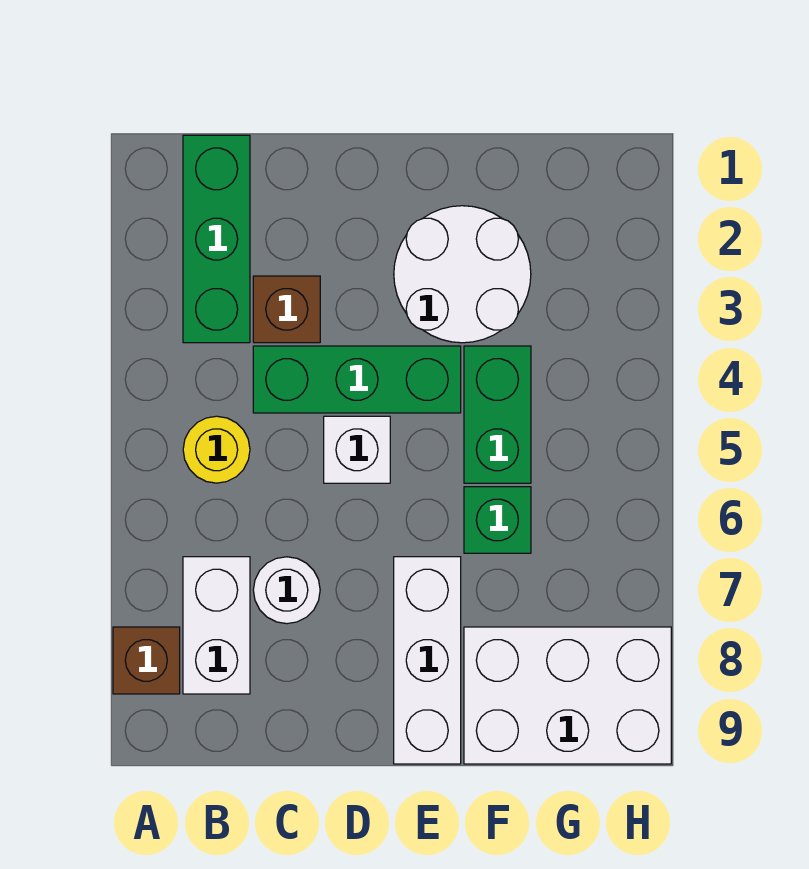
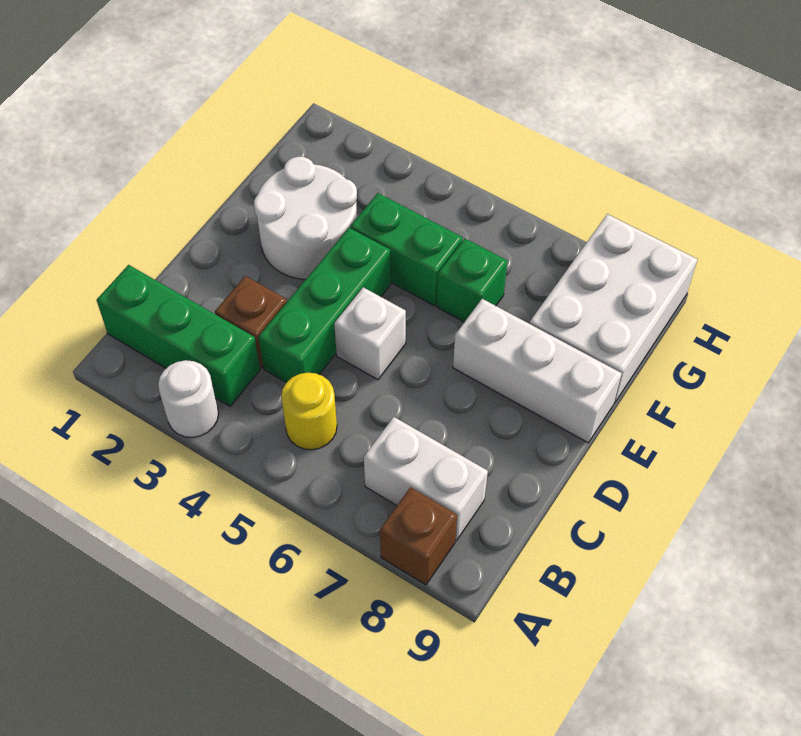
white round brick C7 level 1 -> white round brick A3 level 1

